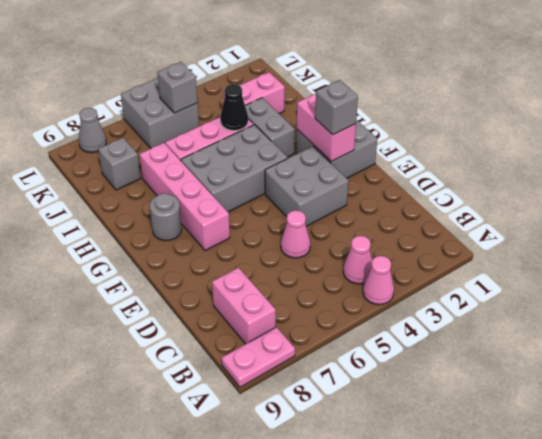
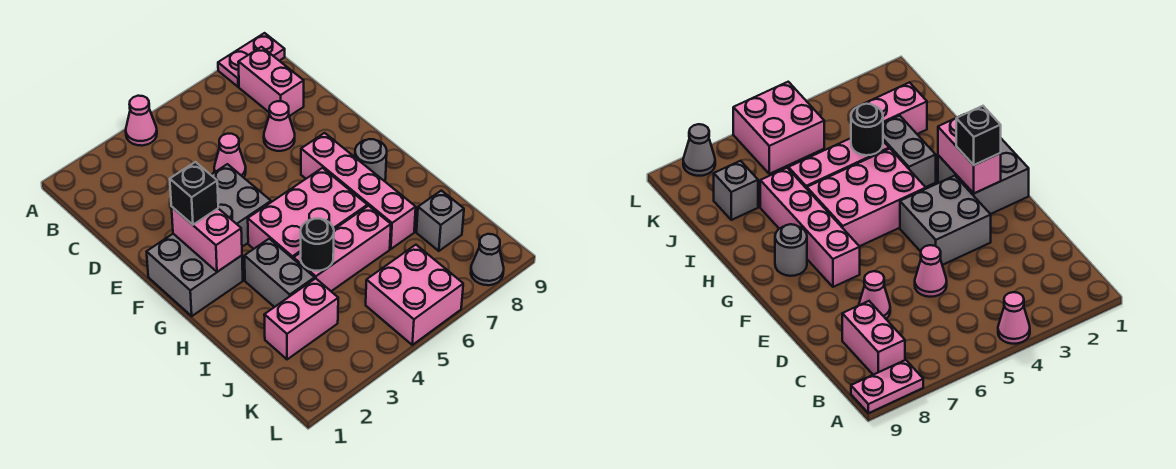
pink cone B4 level 1 -> pink cone D7 level 1
grey brick F2 level 3 -> black brick F2 level 3
grey brick G4:H6 level 1 -> pink brick G4:H6 level 1
black cone I4 level 2 -> black round brick I4 level 2
grey brick K5:L6 level 1 -> pink brick K5:L6 level 1
grey brick K5 level 2 -> none

